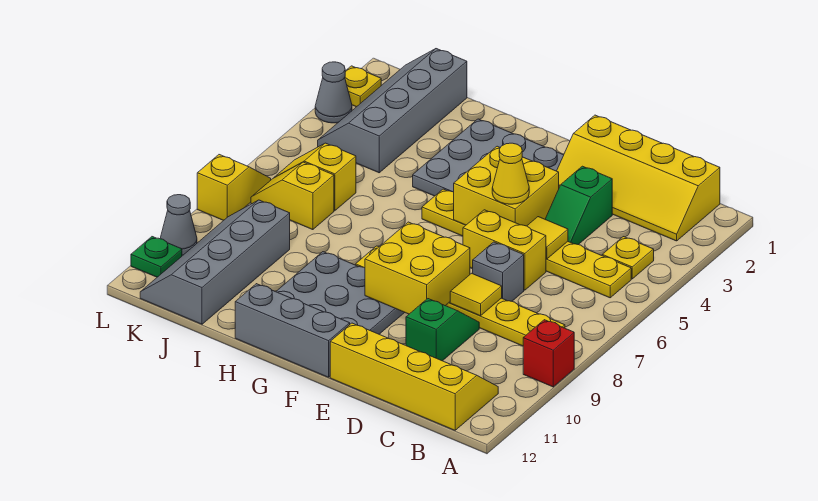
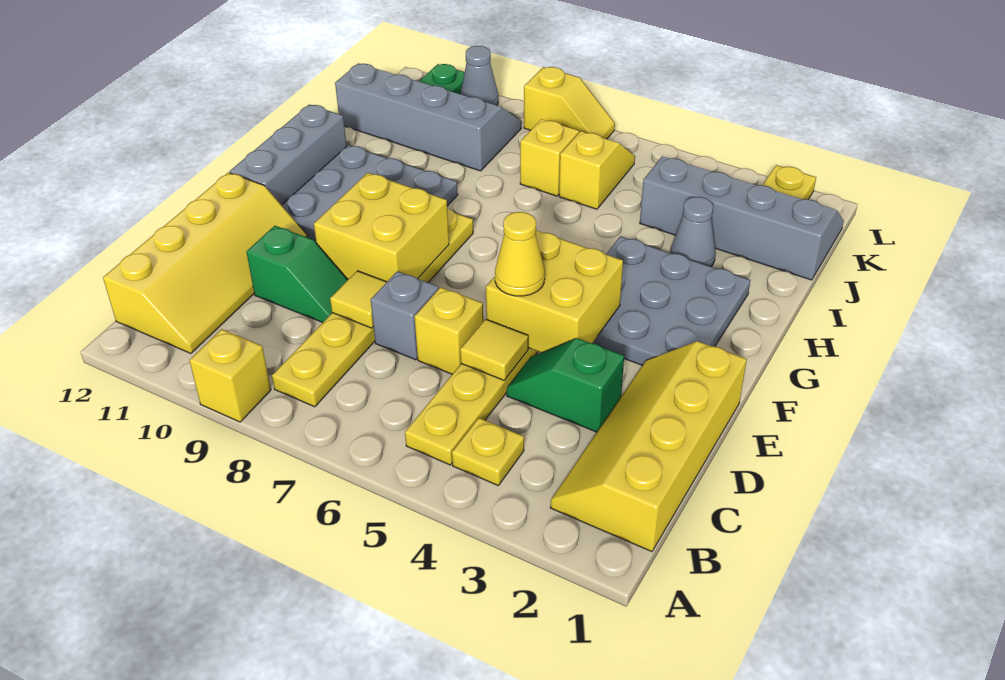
red brick A9 level 1 -> yellow brick A9 level 1
yellow brick D6:E6 level 1 -> yellow brick D6 level 1
grey cone L3 level 1 -> grey cone I3 level 1

